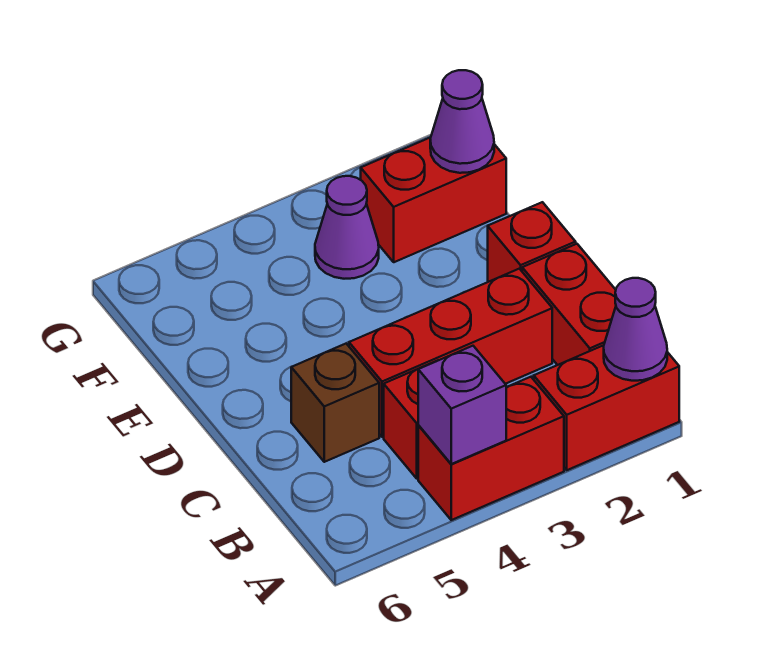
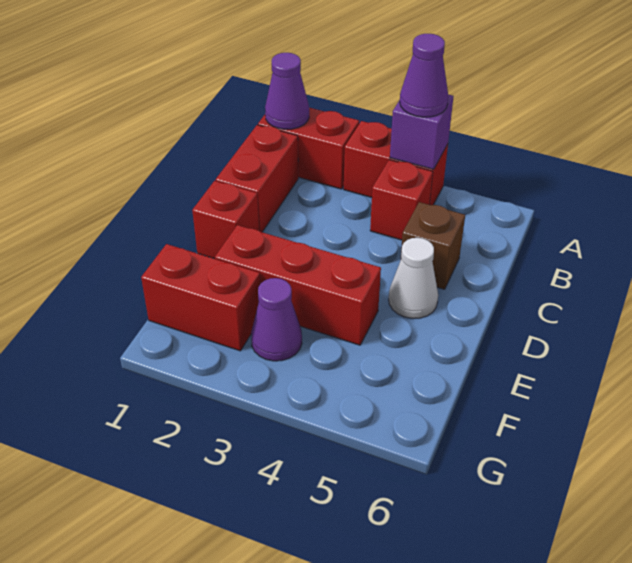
red brick C2:C4 level 1 -> red brick E2:E4 level 1
none -> white cone D5 level 1
purple cone F1 level 2 -> purple cone A4 level 3

